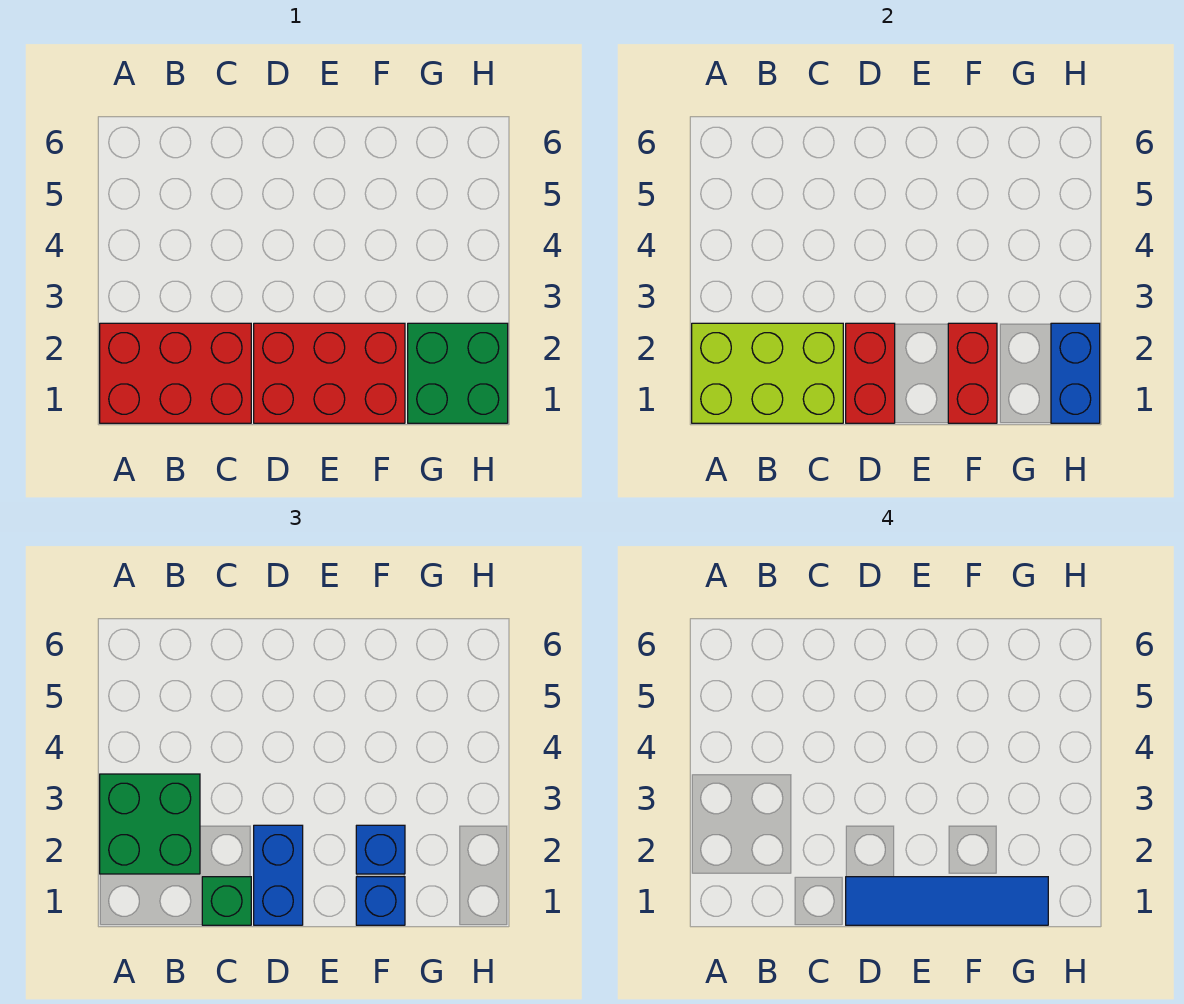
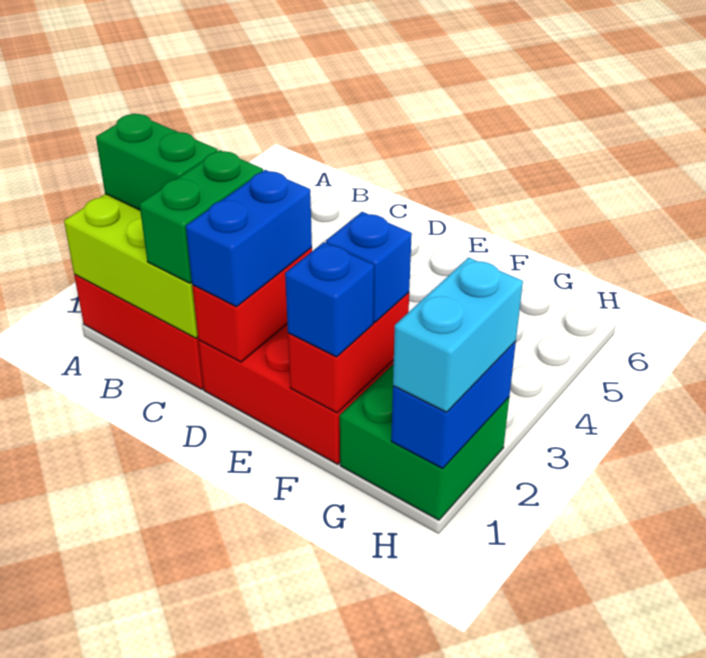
green brick A2:B3 level 3 -> green brick A2:B2 level 3
green brick C1 level 3 -> green brick C1:C2 level 3
blue tile D1:G1 level 4 -> none
none -> cyan brick H1:H2 level 3

